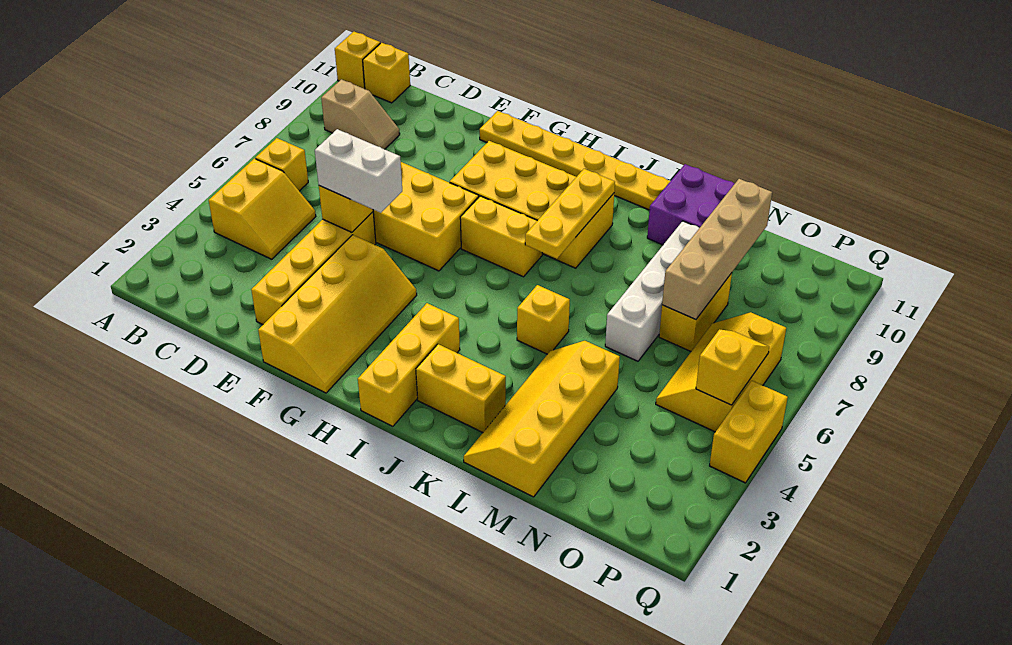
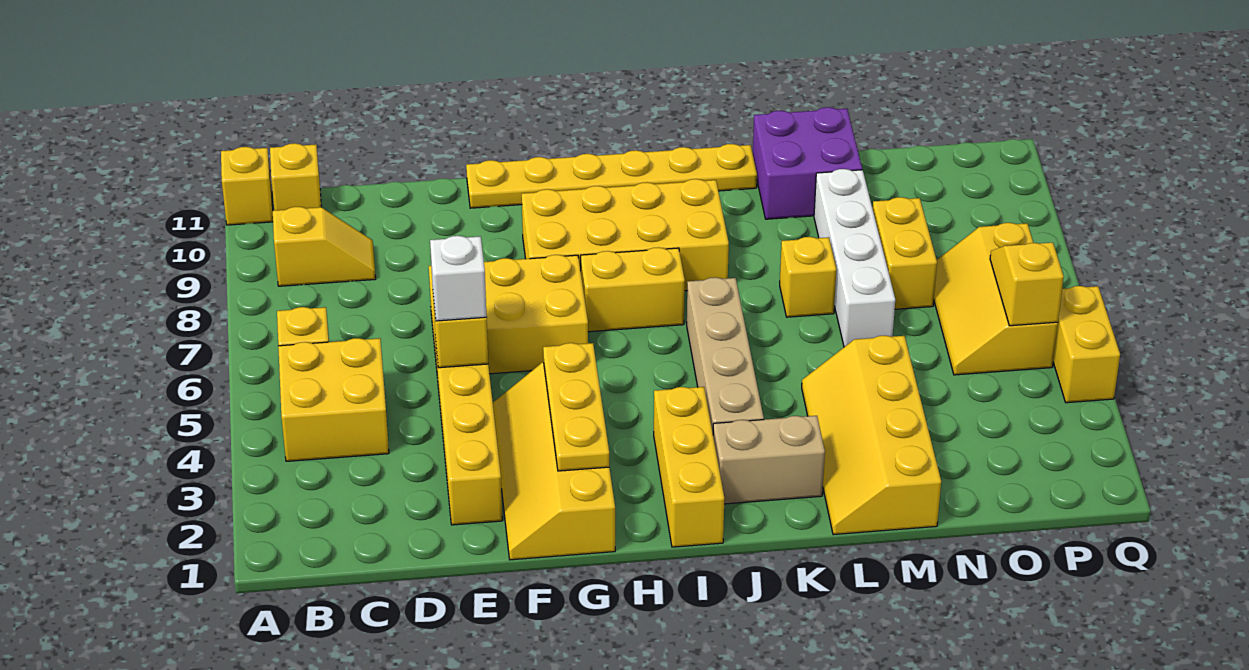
yellow slope B4:C5 level 1 top B -> yellow brick B4:C5 level 1
tan slope B9:C9 level 1 top B -> yellow slope B9:C9 level 1 top B
white brick E5:F5 level 3 -> white brick E5 level 3
yellow slope F1:G4 level 1 top F -> yellow slope F1:G4 level 1 top G
yellow brick J2:K2 level 1 -> tan brick J2:K2 level 1
yellow plate J7:J9 level 2 -> yellow plate G2:G4 level 2
yellow brick K5 level 1 -> yellow brick L7 level 1
tan brick N7:N10 level 2 -> tan brick J3:J6 level 1

